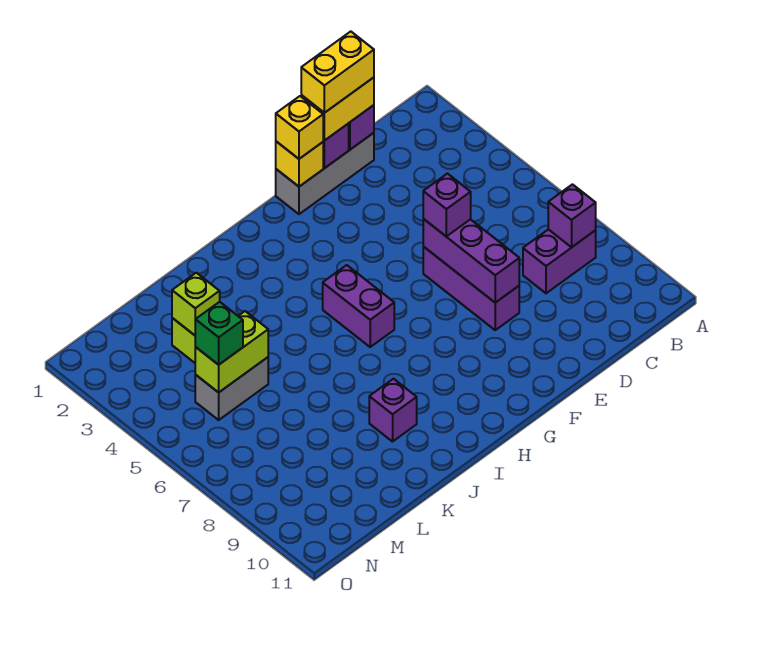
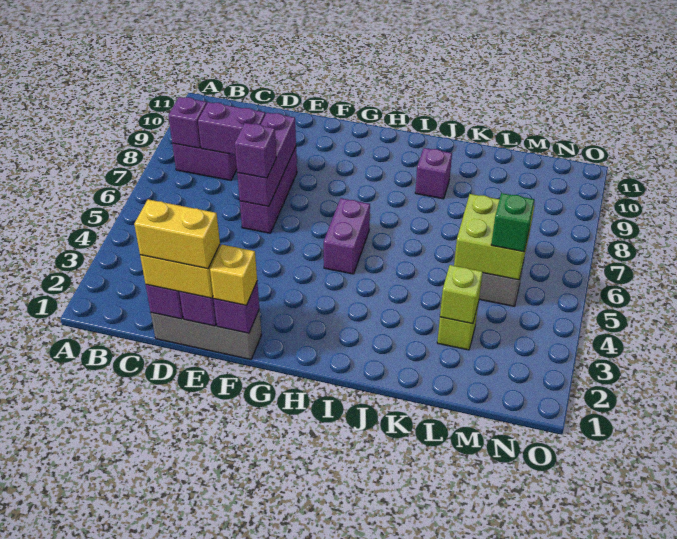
none -> purple brick C8:D8 level 2
yellow brick F1 level 2 -> purple brick F1 level 2
lime brick L5:M5 level 2 -> lime brick L5:M6 level 2

